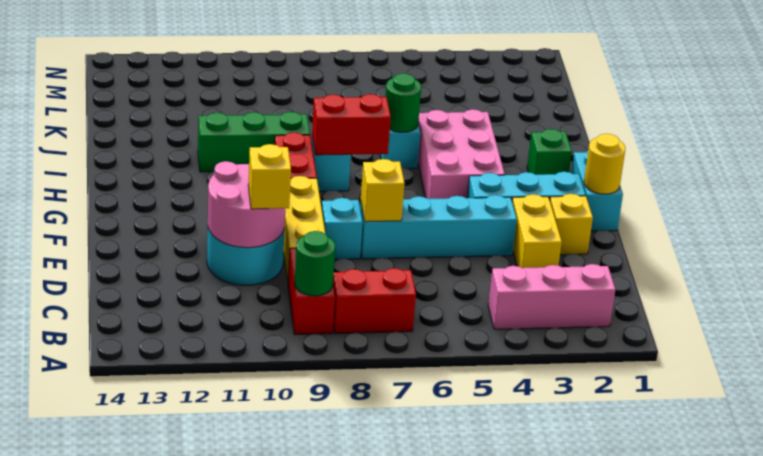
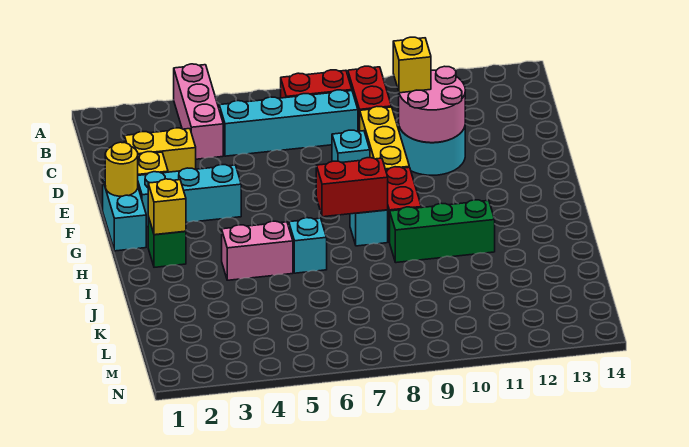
pink brick B2:B4 level 1 -> pink brick A4:C4 level 1
green round brick B9 level 2 -> none
yellow brick D3:E3 level 1 -> yellow brick D2:D3 level 1
cyan brick E4:E7 level 1 -> cyan brick C5:C8 level 1
yellow brick E7 level 2 -> yellow brick H2 level 2
pink brick G4:I5 level 1 -> pink brick I4:I5 level 1
green round brick I6 level 2 -> none

